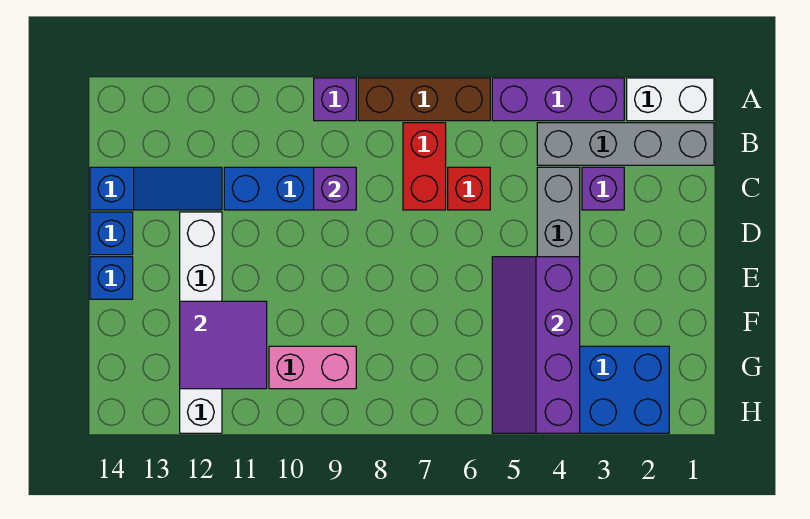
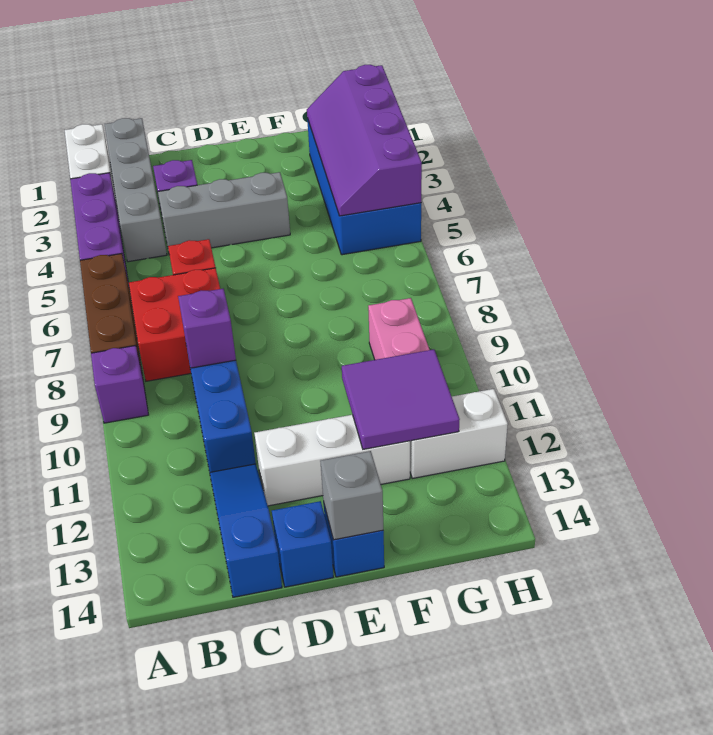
red brick B7:C7 level 1 -> red brick B7:C8 level 1
purple slope E4:H5 level 2 top 4 -> purple slope G2:H5 level 2 top H
none -> grey brick E14 level 2

